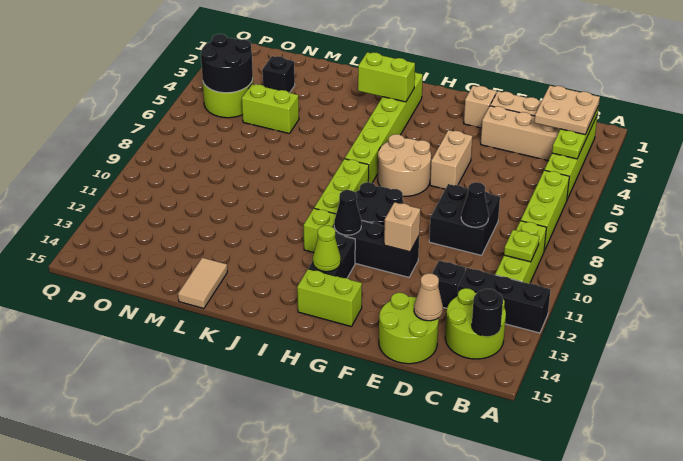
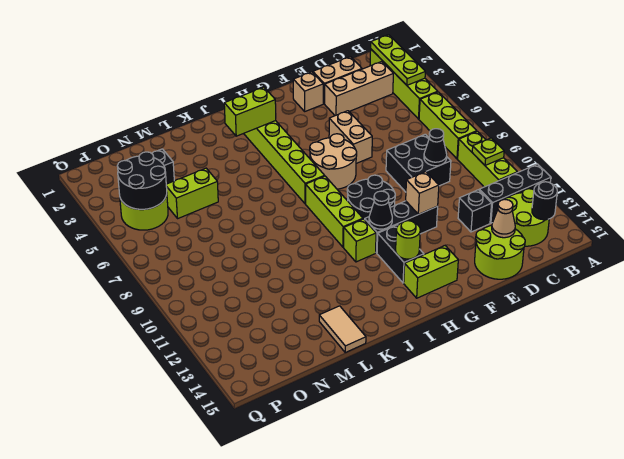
tan plate B2:C3 level 3 -> none
lime cone H13 level 2 -> lime round brick H13 level 2

